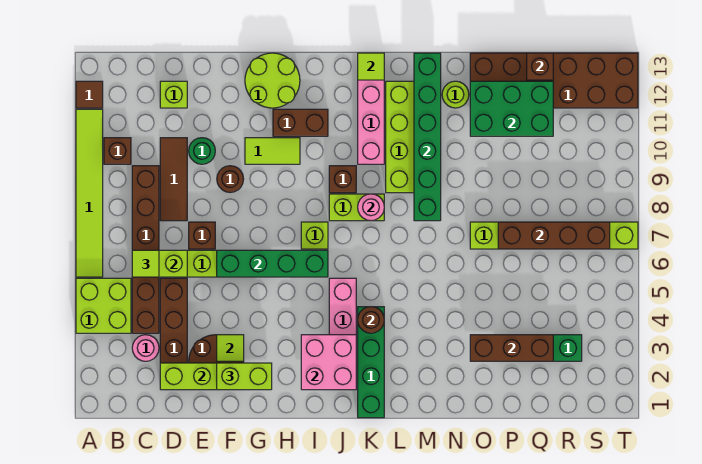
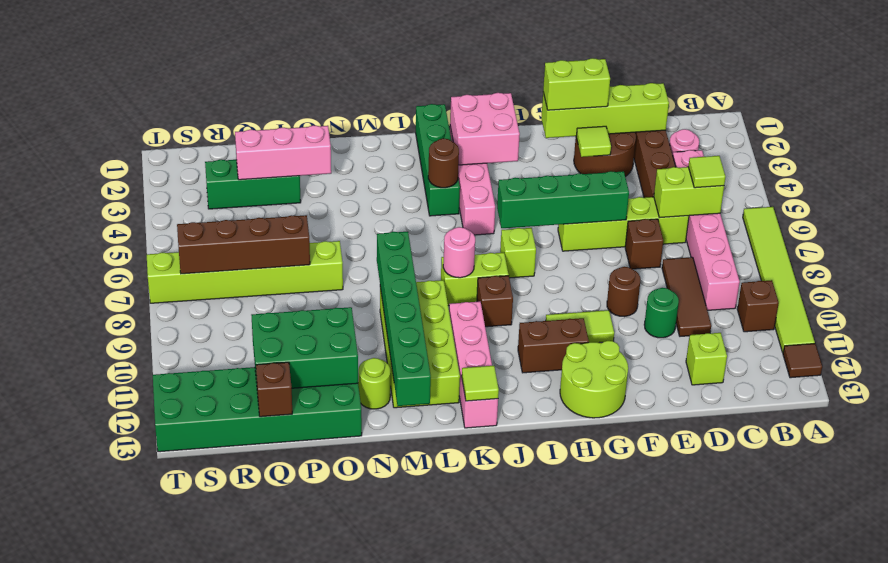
lime brick A4:B5 level 1 -> none
brown brick C4:C9 level 1 -> pink brick C4:C9 level 1
brown brick O3:Q3 level 2 -> pink brick O3:Q3 level 2
brown brick O12:T13 level 1 -> green brick O12:T13 level 1

